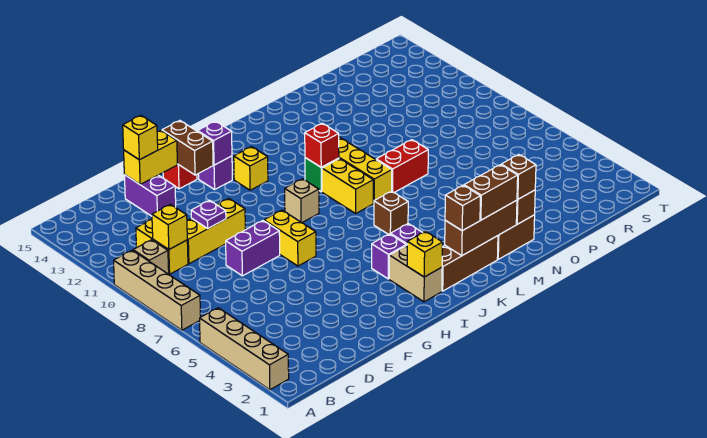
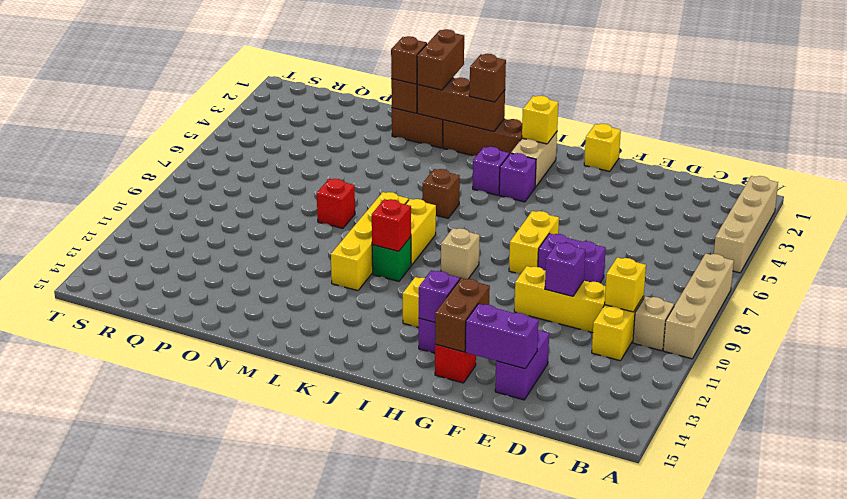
purple plate E10 level 2 -> purple brick E10 level 2
yellow brick E14:F14 level 2 -> purple brick E14:F14 level 2
yellow brick E14 level 3 -> yellow brick G1 level 1
brown brick L2:M2 level 3 -> brown brick M1:M2 level 3
red brick M8:N8 level 1 -> red brick N8 level 1

